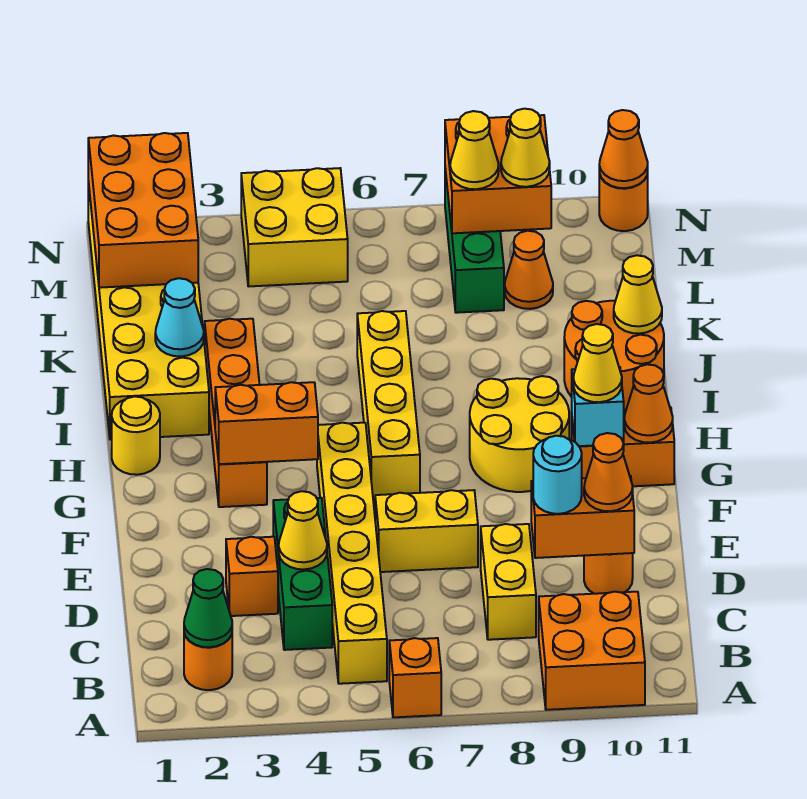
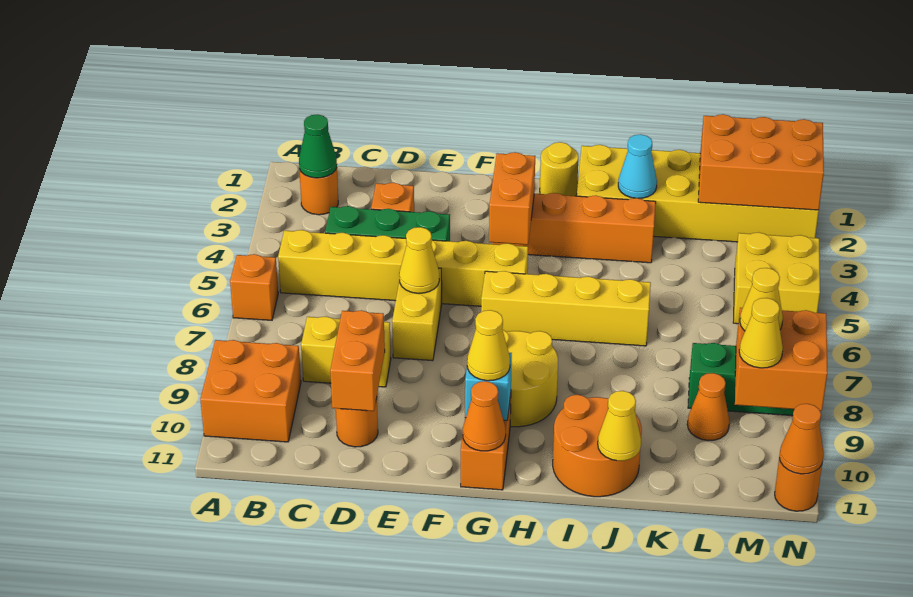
yellow cone D4 level 2 -> yellow cone E6 level 2
cyan round brick D9 level 3 -> none
orange cone D10 level 3 -> none

